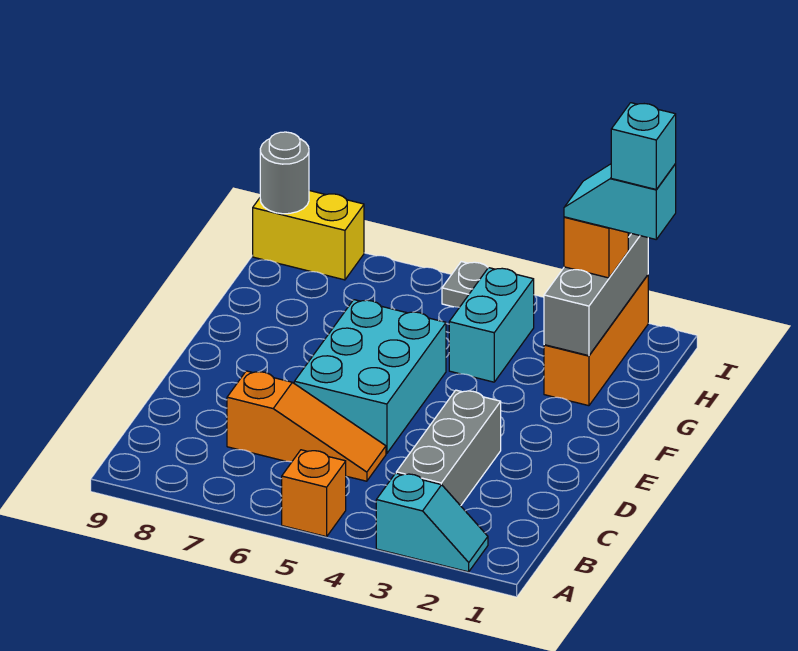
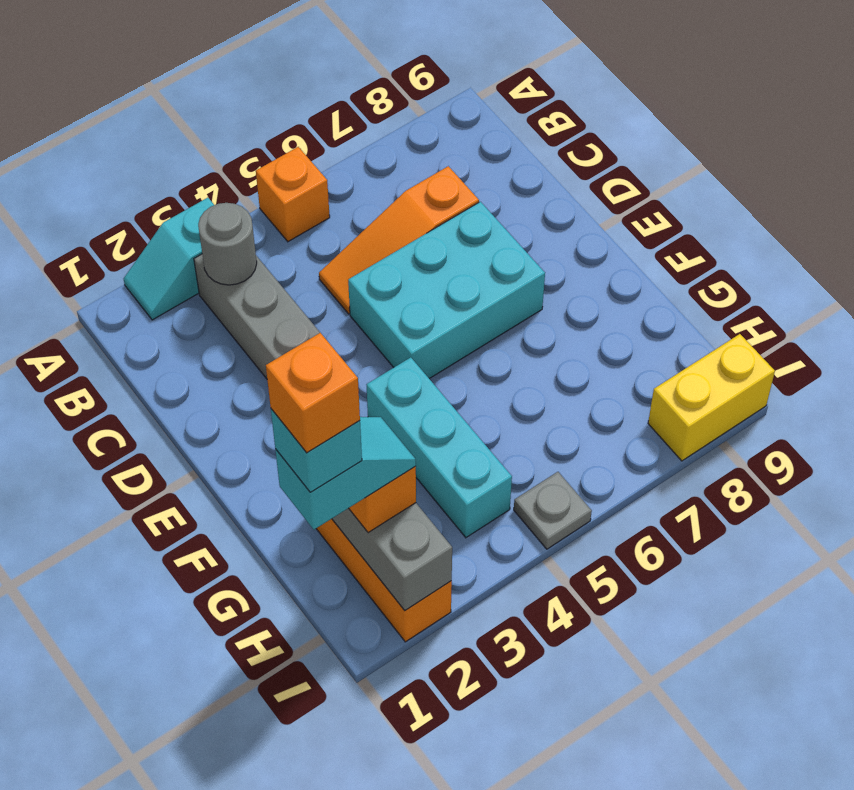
cyan brick D5:F6 level 1 -> cyan brick D5:E7 level 1
cyan brick G4:H4 level 1 -> cyan brick F4:H4 level 1
none -> orange brick H1 level 6
grey round brick I9 level 2 -> grey round brick B3 level 2

